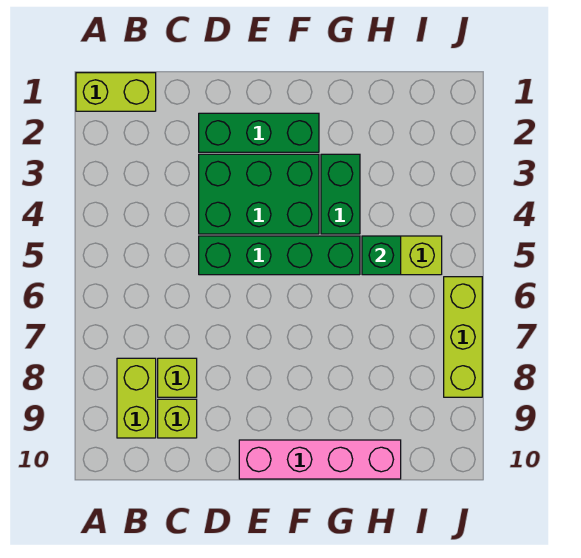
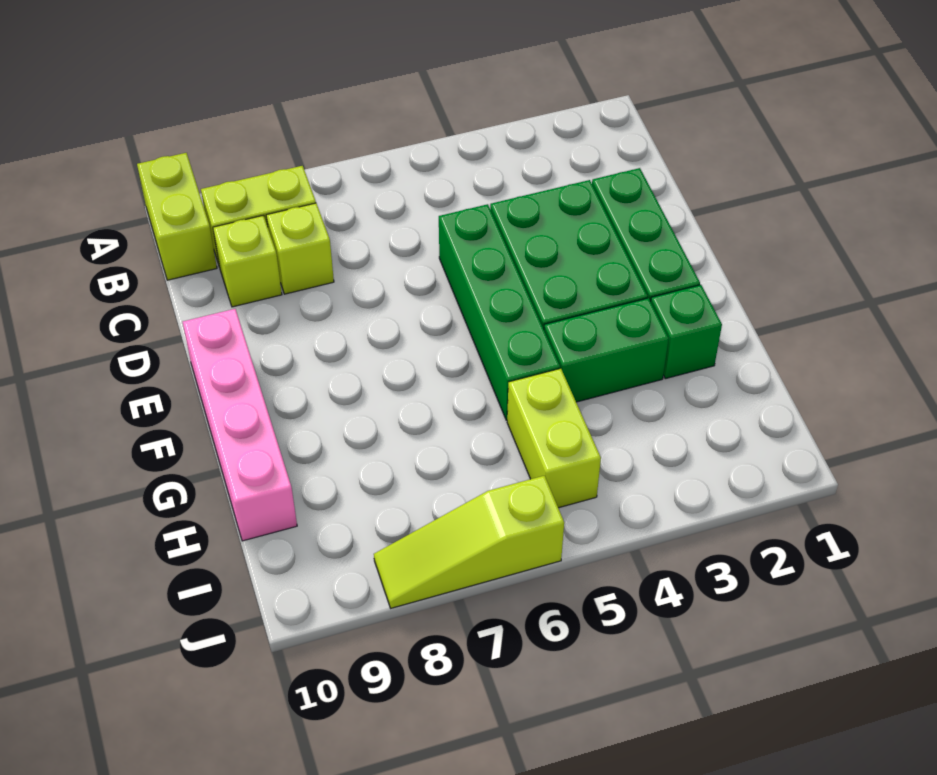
lime brick A1:B1 level 1 -> lime brick A10:B10 level 1
green brick H5 level 2 -> green brick G2 level 1
lime brick J6:J8 level 1 -> lime slope J6:J8 level 1 top 6

